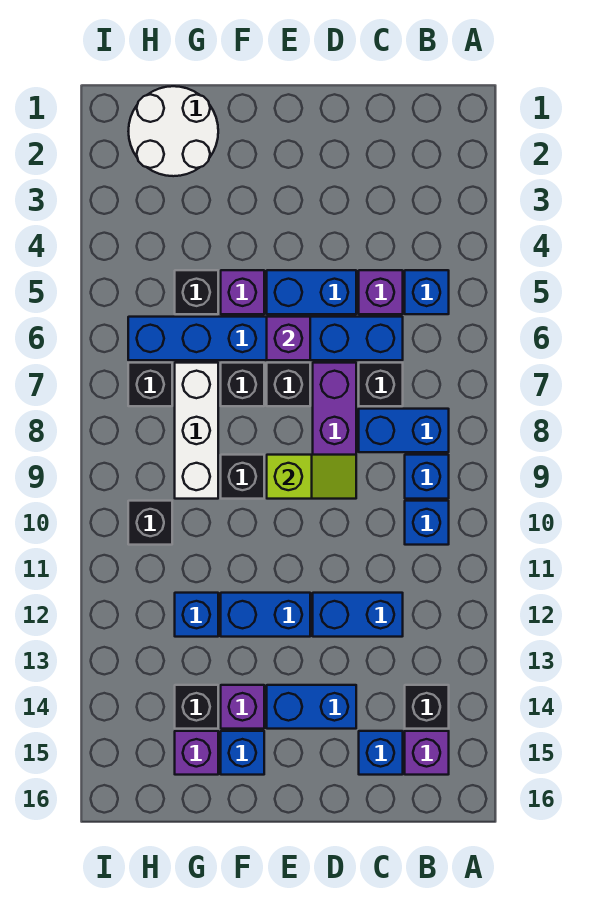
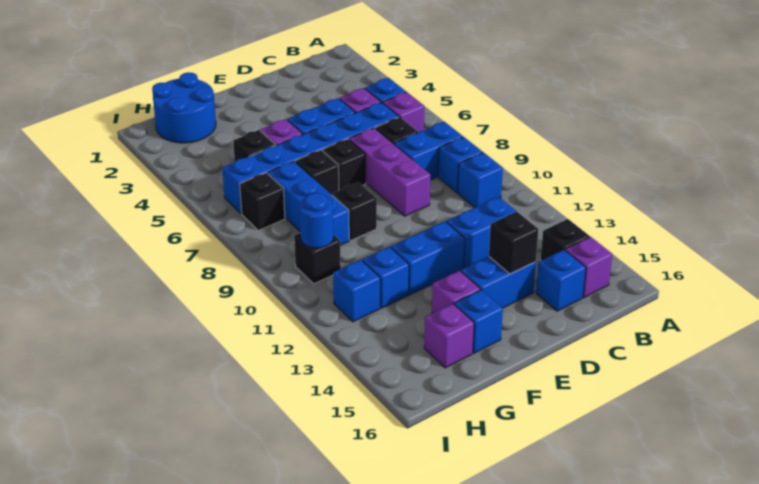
lime slope D9:E9 level 2 top E -> none
purple brick E6 level 2 -> purple brick B6 level 1
white round brick G1:H2 level 1 -> blue round brick G1:H2 level 1
white brick G7:G9 level 1 -> blue brick G7:G9 level 1
black brick G14 level 1 -> black brick D14 level 2
none -> blue round brick H10 level 2
none -> blue brick H12 level 1

